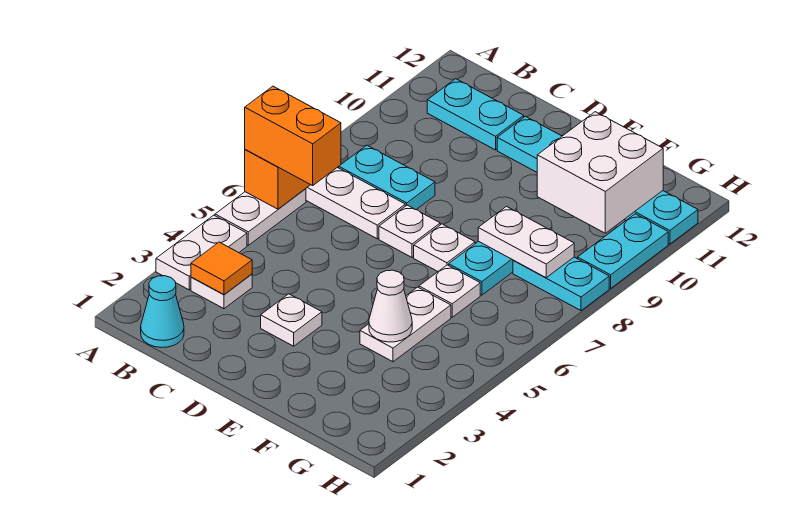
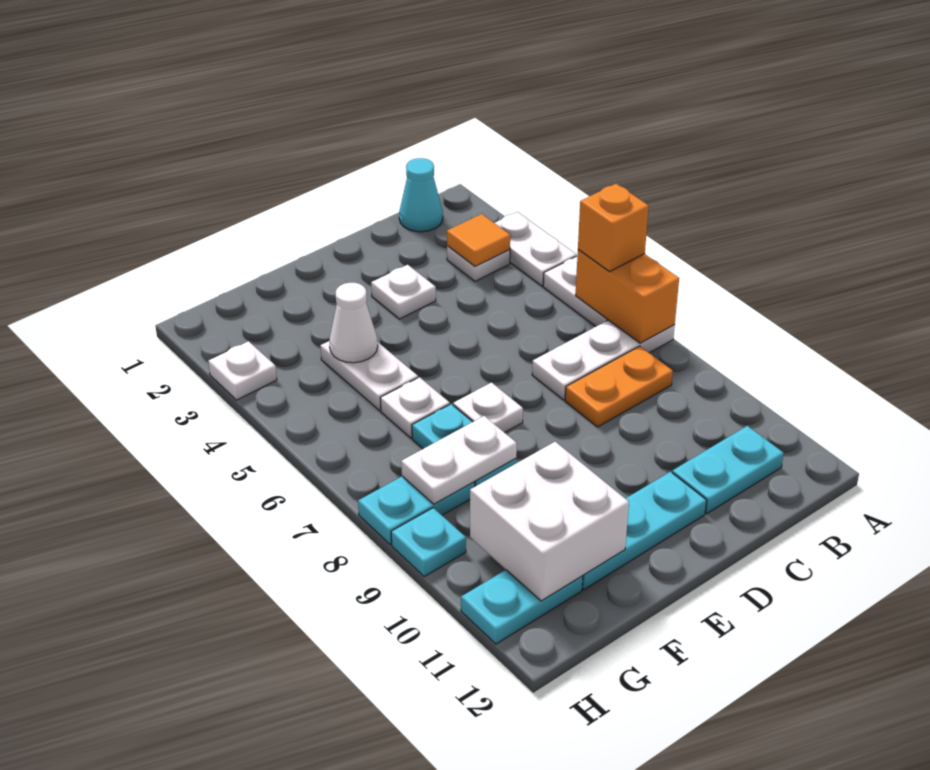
orange brick A6:B6 level 3 -> orange brick A6 level 3
cyan plate B8:C8 level 1 -> orange plate B8:C8 level 1
white plate D7 level 1 -> white plate H3 level 1
cyan plate H9:H10 level 1 -> cyan plate H9 level 1

